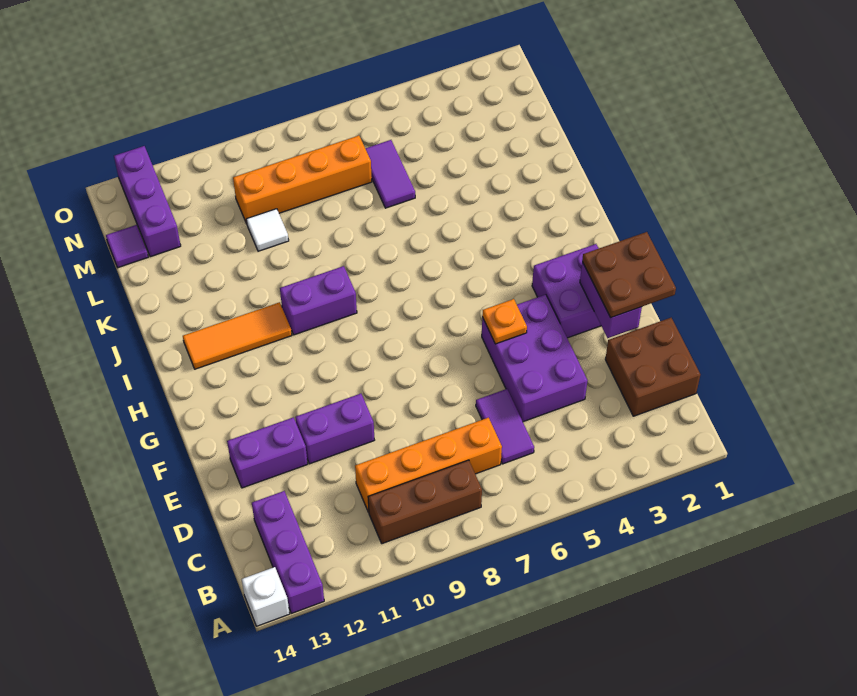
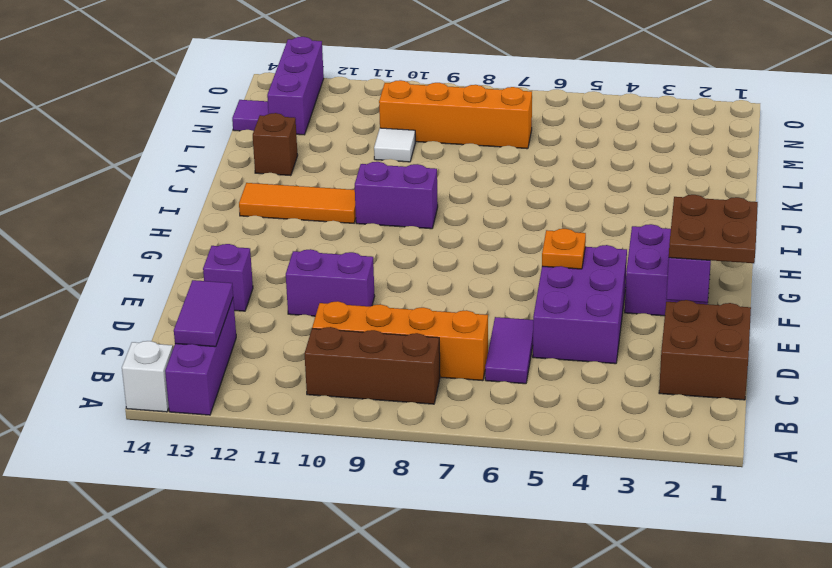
purple brick E12:E13 level 1 -> purple brick E13 level 1
none -> brown brick K13 level 1
purple tile L6:M6 level 1 -> purple tile B13:C13 level 2

